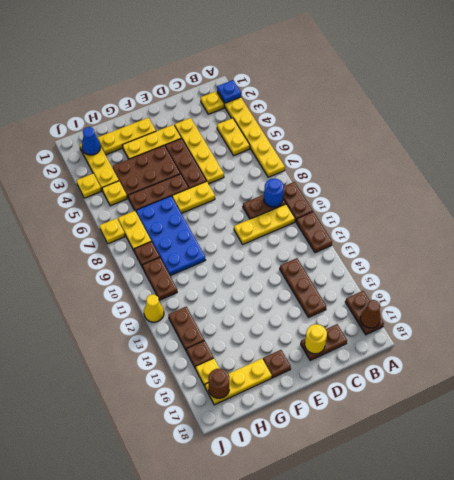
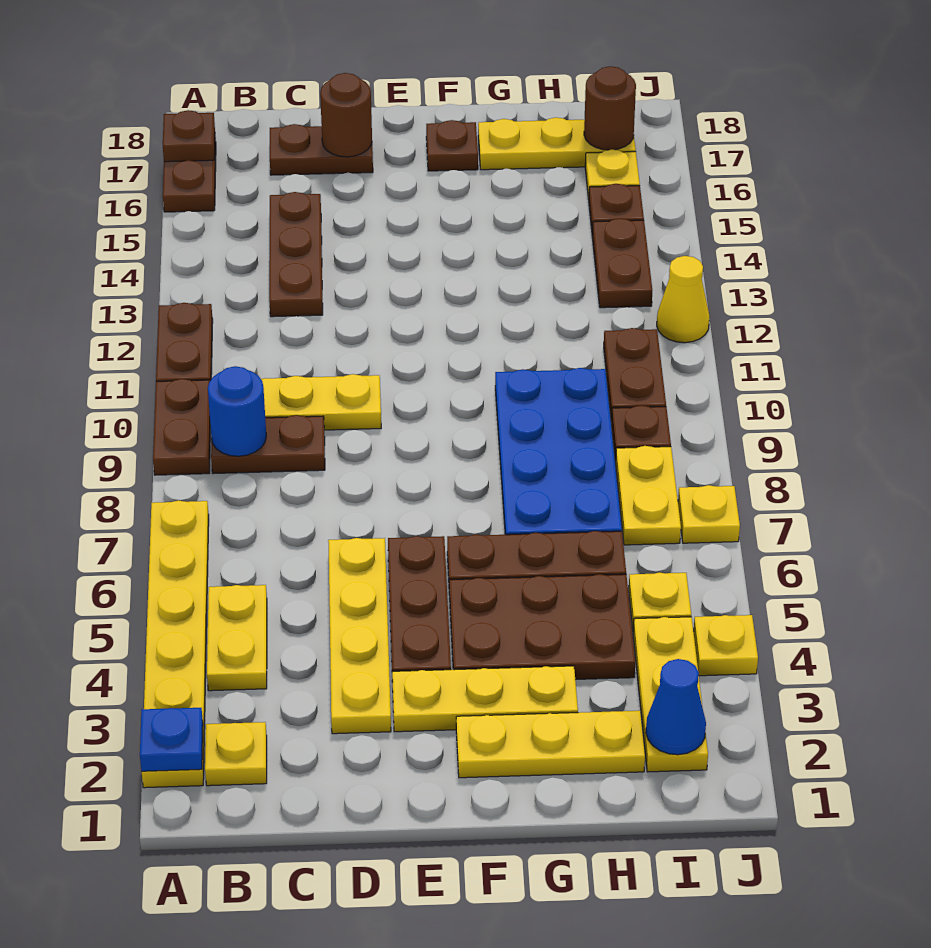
brown cone A17 level 2 -> brown plate A17 level 2
yellow round brick D17 level 2 -> brown round brick D17 level 2
yellow plate E7:F7 level 1 -> none

